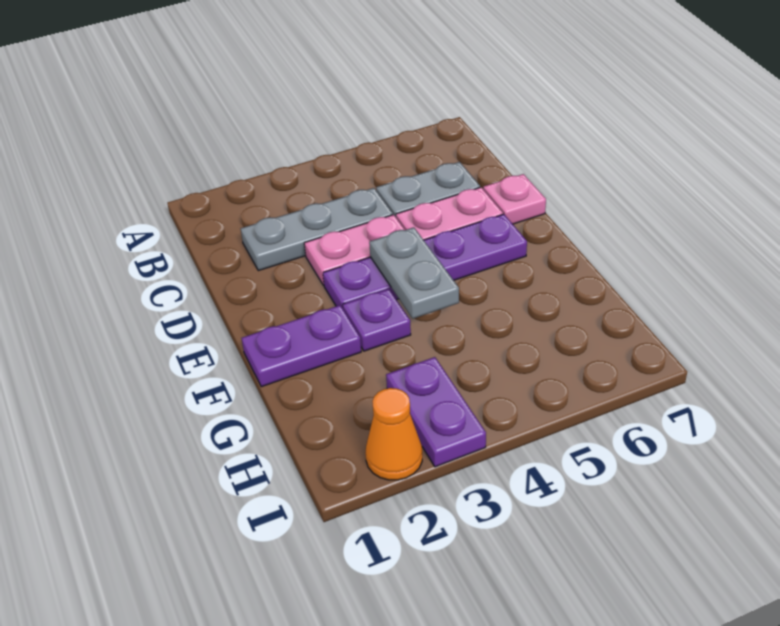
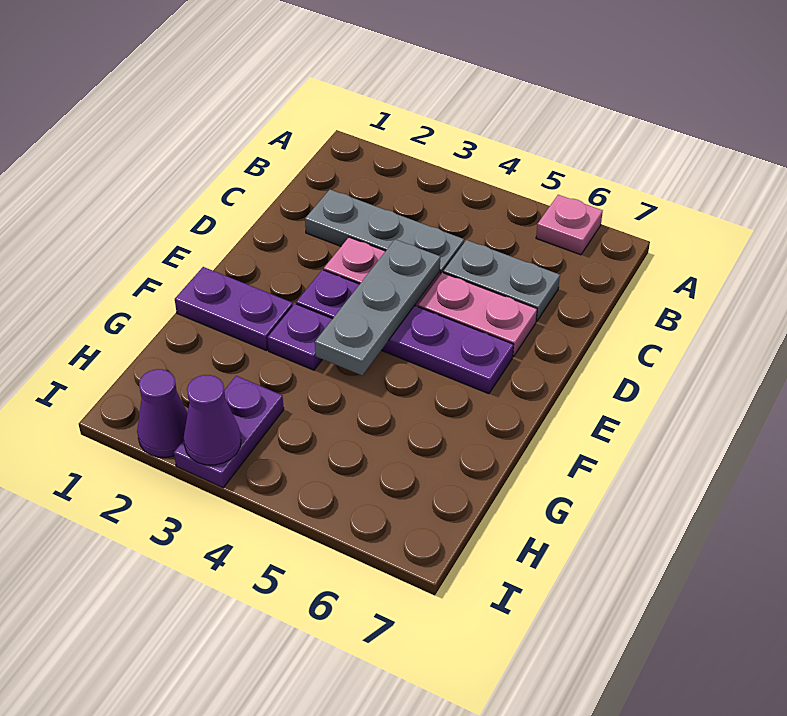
pink plate D7 level 1 -> pink plate A6 level 1
grey plate E4:F4 level 2 -> grey plate D4:F4 level 2
orange cone I2 level 1 -> purple cone I2 level 1
none -> purple cone I3 level 2

